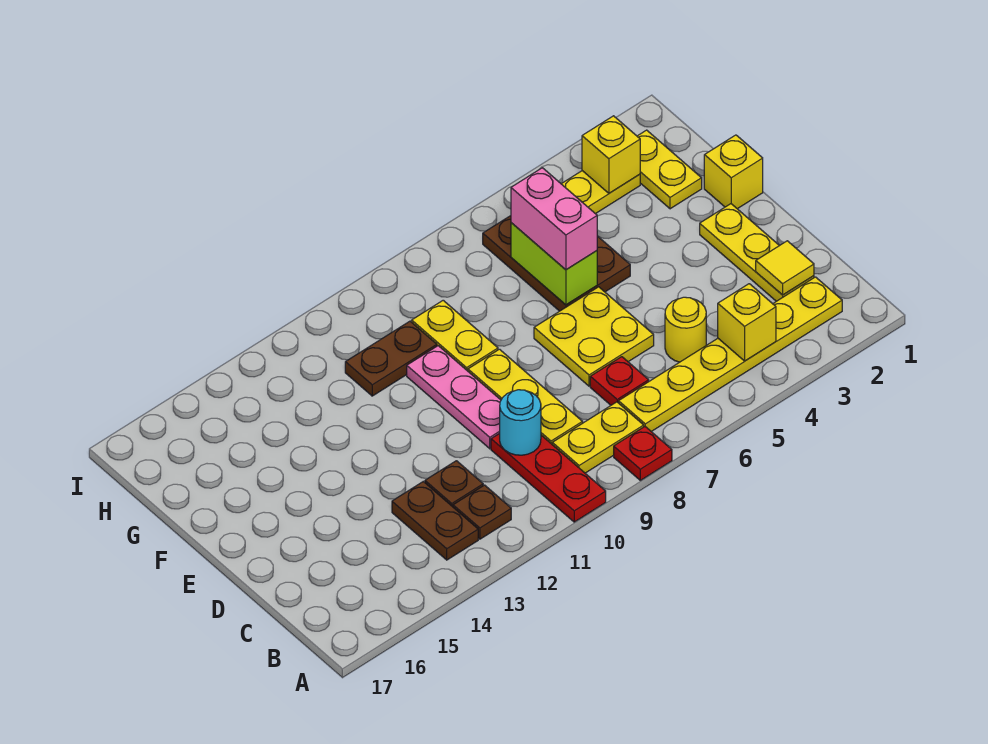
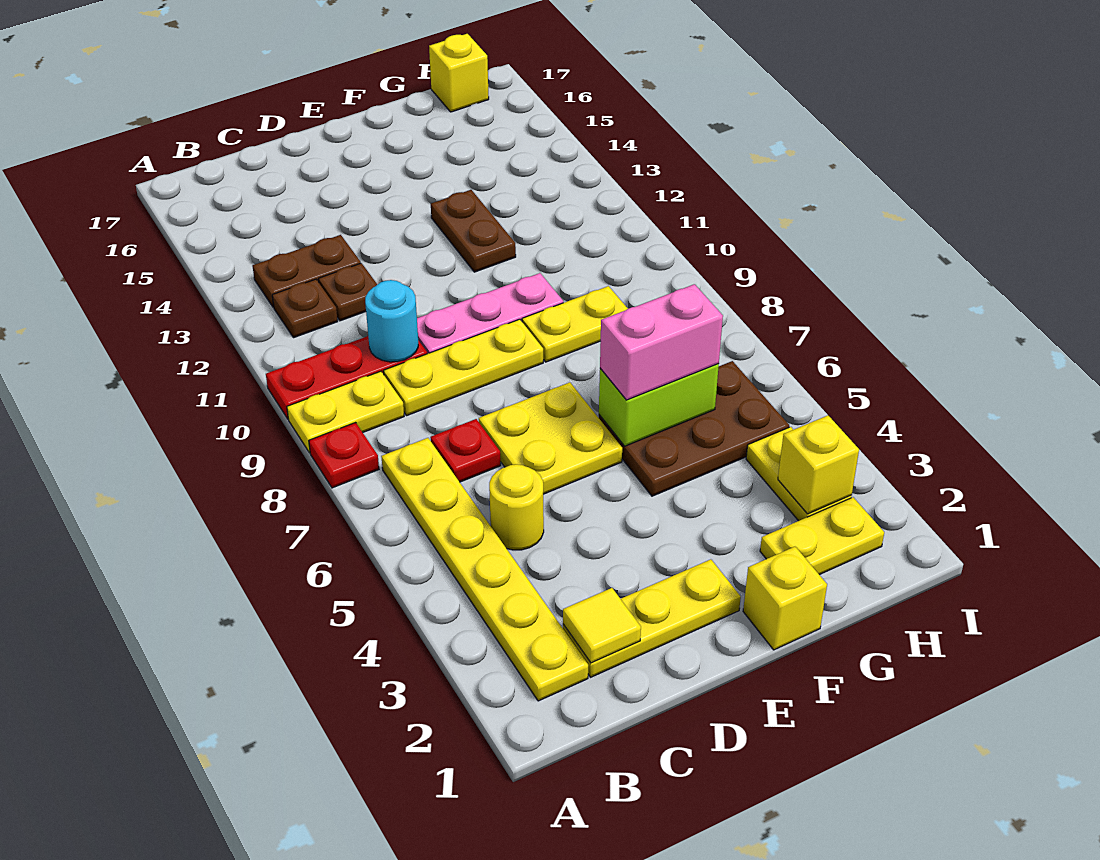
yellow brick B4 level 2 -> yellow brick H17 level 1
yellow plate B8:B9 level 1 -> yellow plate A9:B9 level 1
brown plate G10:G11 level 1 -> brown plate F12:F13 level 1

